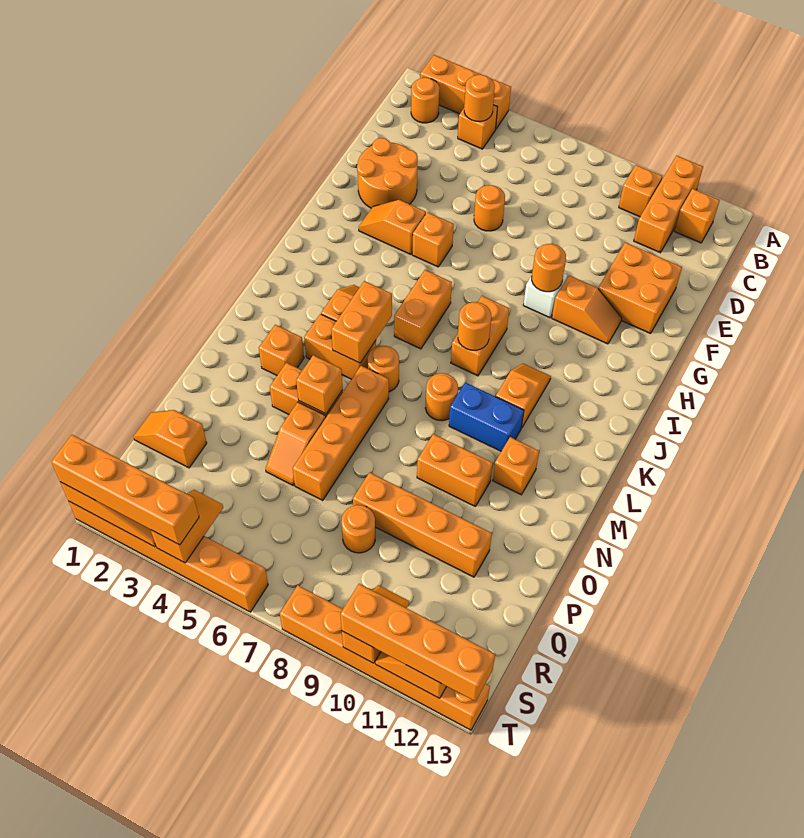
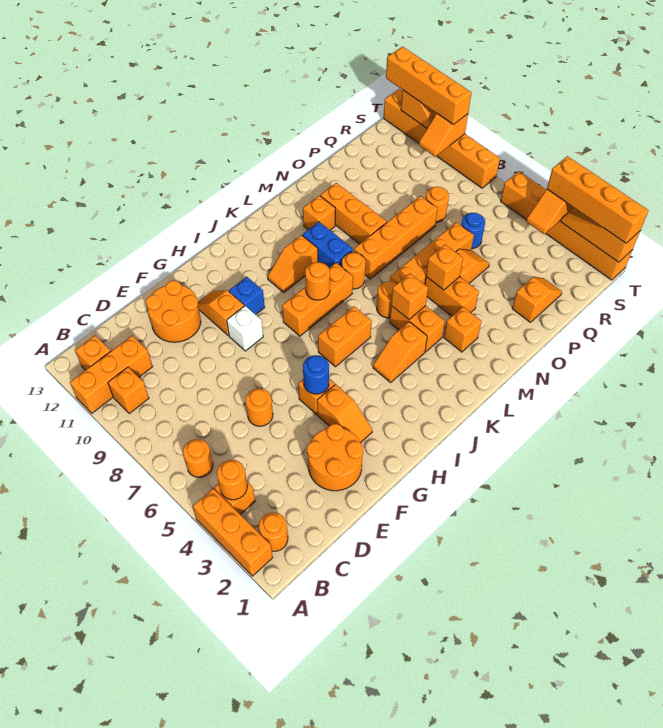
orange brick E11:F12 level 1 -> orange round brick E11:F12 level 1
none -> blue round brick G5 level 2
orange round brick G9 level 2 -> orange round brick B6 level 1
none -> blue brick H10 level 1
orange brick I8:J8 level 1 -> orange brick I8:K8 level 1
orange brick K5:L5 level 2 -> orange brick L5 level 2
orange brick N9:N10 level 1 -> orange brick N9:N11 level 1
orange brick P8:P11 level 1 -> orange brick M8:P8 level 1
orange slope Q1:Q2 level 1 top 2 -> orange slope P2:Q2 level 1 top P
none -> blue round brick Q6 level 1

